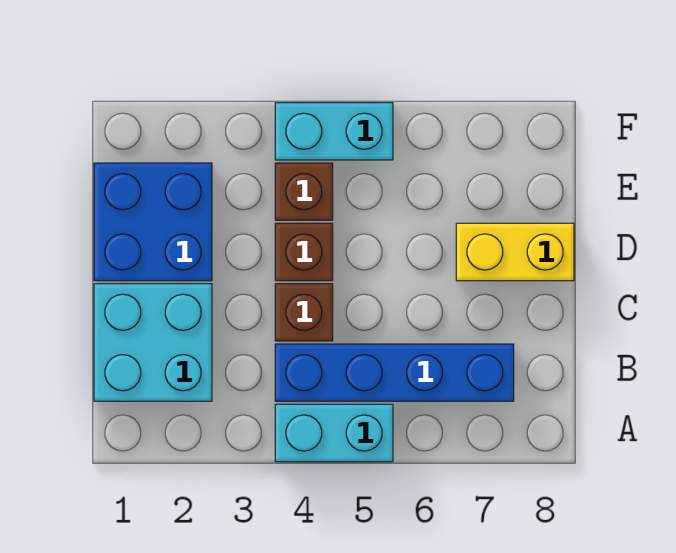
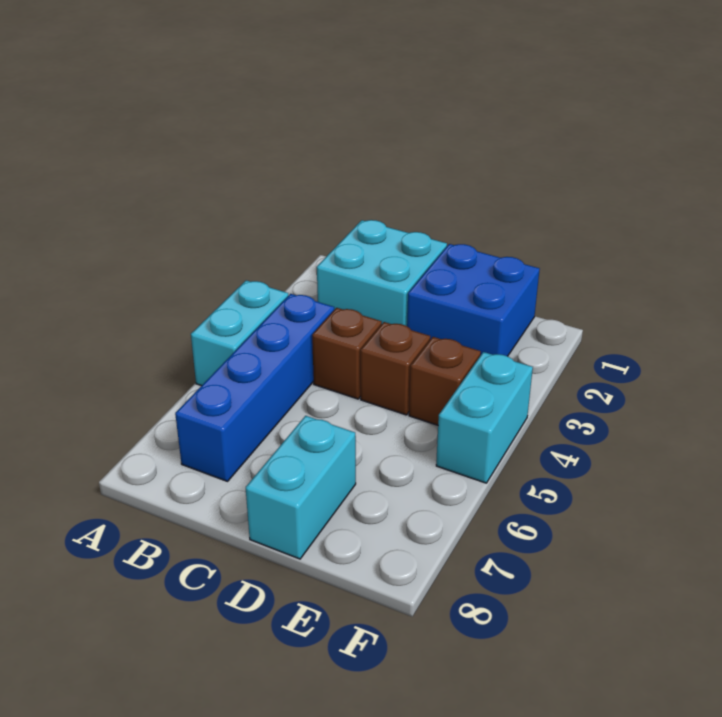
yellow brick D7:D8 level 1 -> cyan brick D7:D8 level 1

